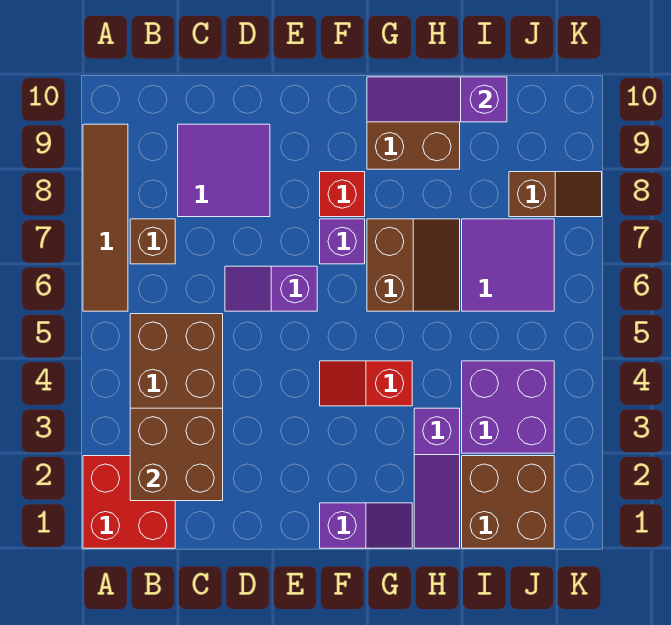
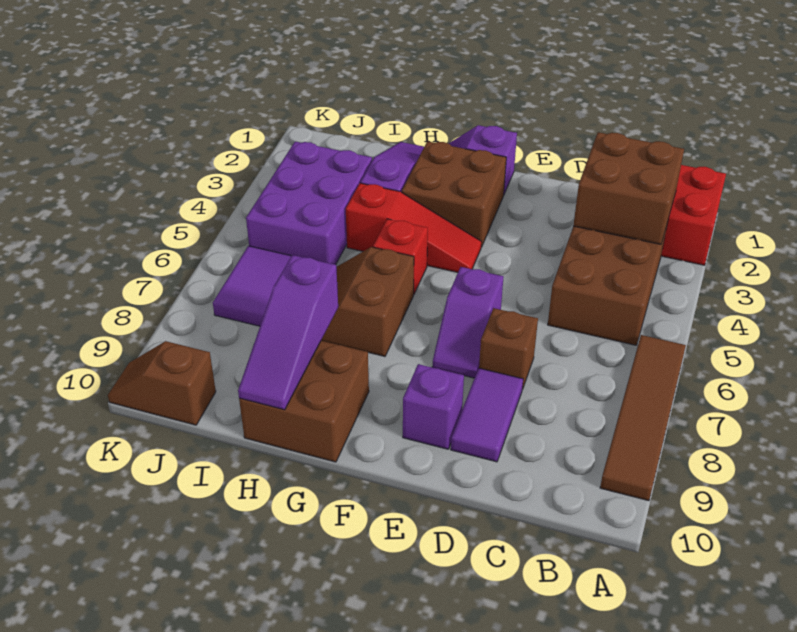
brown brick B7 level 1 -> brown brick D7 level 1
purple tile C8:D9 level 1 -> purple tile D8:D9 level 1
purple slope D6:E6 level 1 top E -> purple slope E6:E7 level 1 top 6
red slope F4:G4 level 1 top G -> red slope F4:H4 level 1 top H
purple brick F7 level 1 -> purple brick E9 level 1
red brick F8 level 1 -> red brick G5 level 1
purple slope G10:I10 level 2 top I -> purple slope H8:H10 level 2 top 8
brown brick I1:J2 level 1 -> brown brick F2:G3 level 1
purple brick I3:J4 level 1 -> purple brick I3:J5 level 1
brown slope J8:K8 level 1 top J -> brown slope J10:K10 level 1 top J

